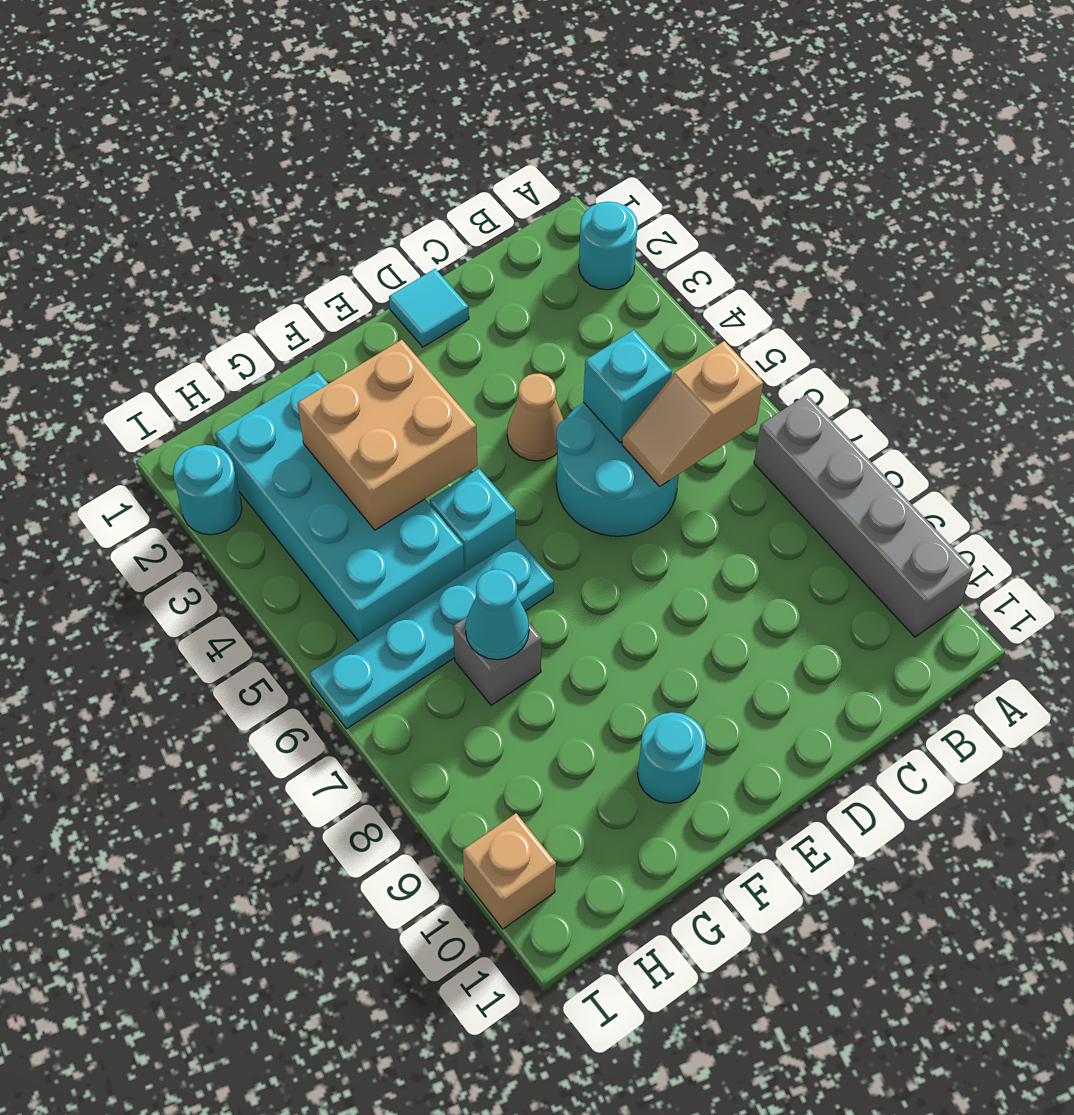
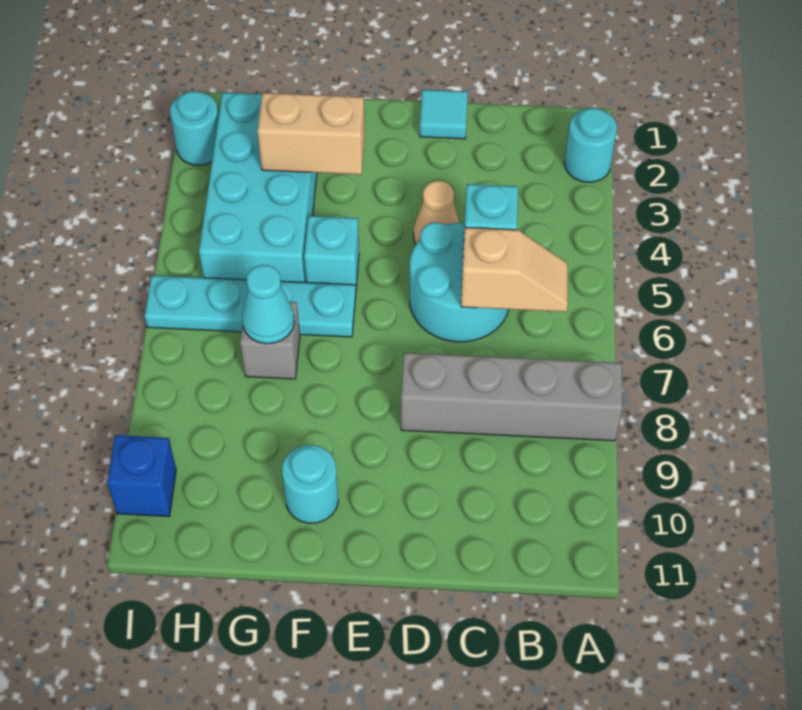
grey brick A7:A10 level 1 -> grey brick A8:D8 level 1
tan slope B6:C6 level 2 top B -> tan slope B6:C6 level 2 top C
tan brick F3:G4 level 2 -> tan brick F3:G3 level 2
tan brick I10 level 1 -> blue brick I10 level 1

